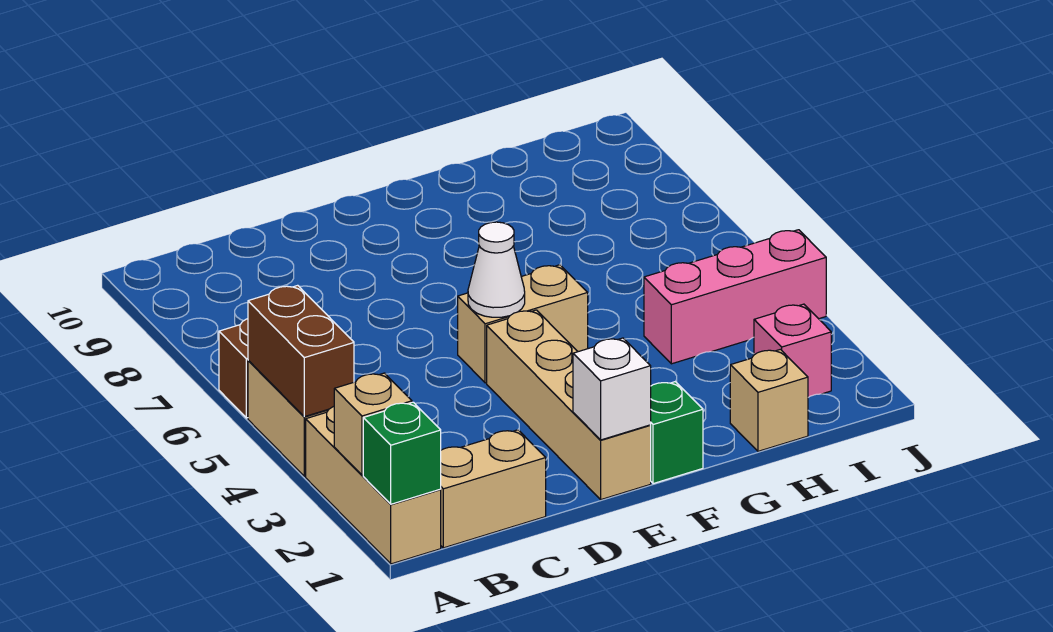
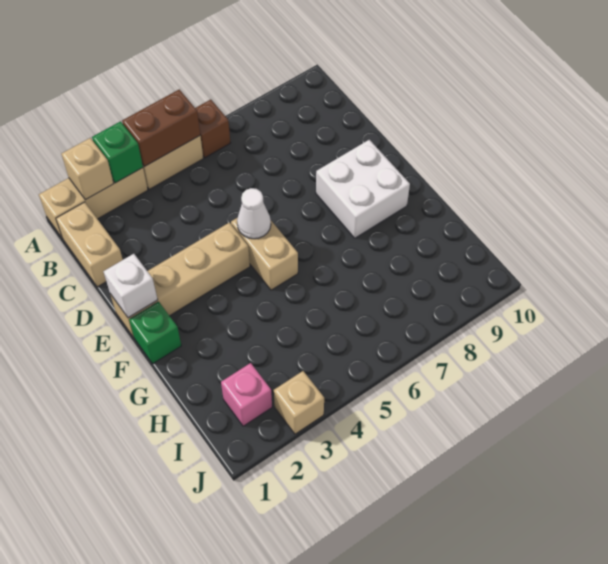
green brick A1 level 2 -> green brick A3 level 2
none -> white brick E8:F9 level 1
tan brick H1 level 1 -> tan brick J3 level 1
pink brick H4:J4 level 1 -> none

